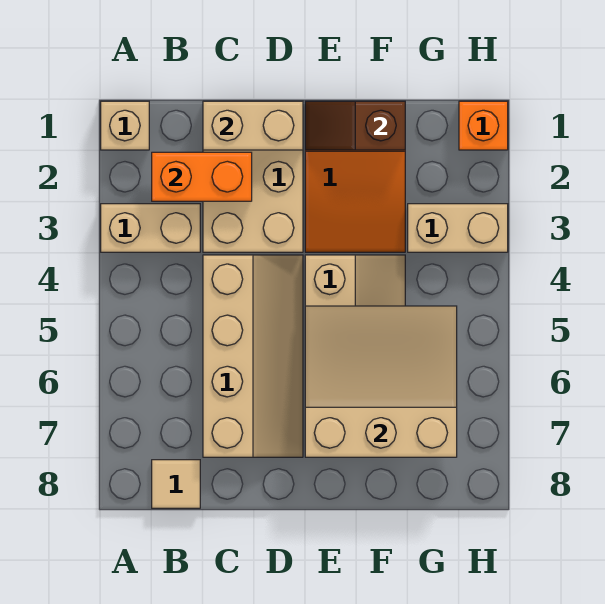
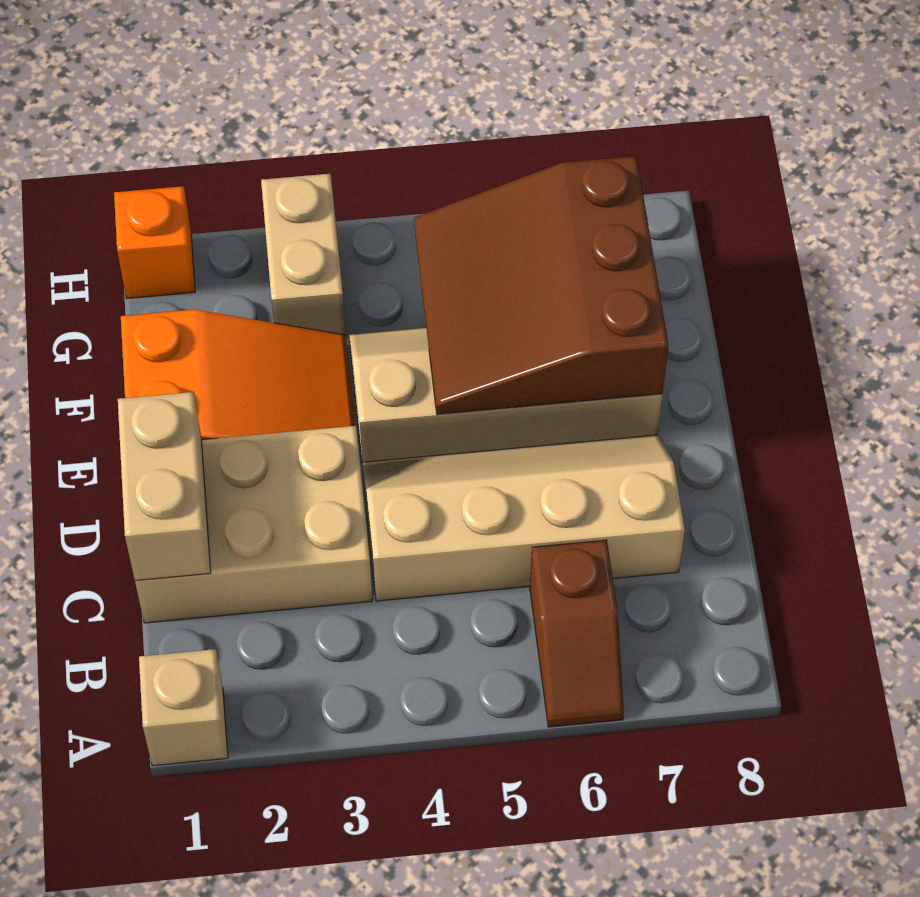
tan brick A3:B3 level 1 -> none
orange brick B2:C2 level 2 -> none
tan tile B8 level 1 -> none
brown slope E1:F1 level 2 top F -> brown slope A6:B6 level 1 top B
tan slope E5:G7 level 2 top 7 -> brown slope E5:G7 level 2 top 7

